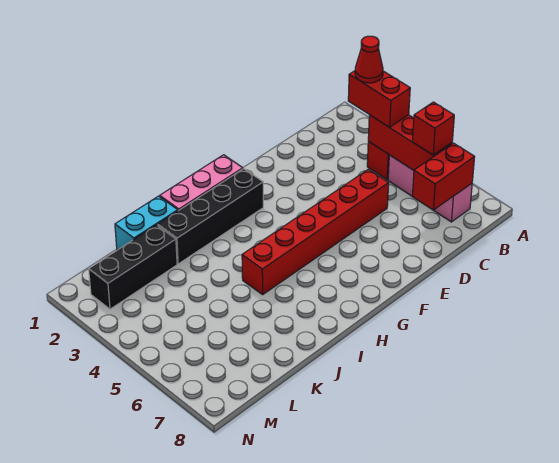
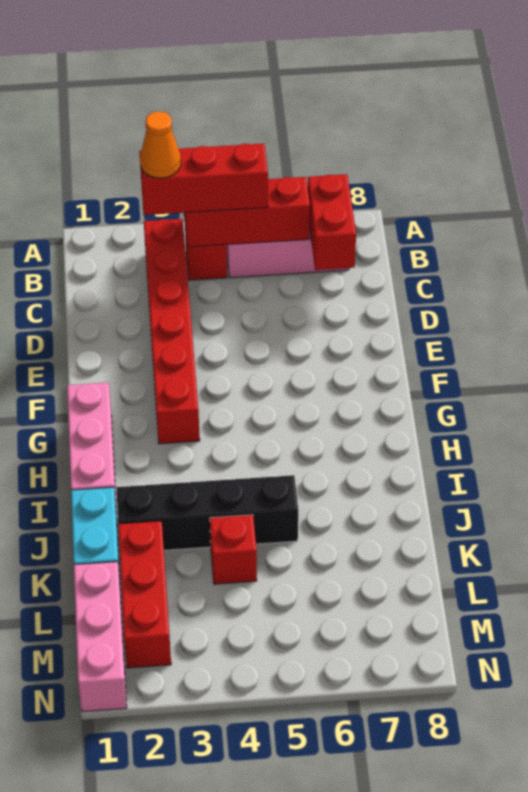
red brick B3:B4 level 3 -> red brick B3:B5 level 3
red cone B3 level 4 -> orange cone B3 level 4
red brick B6 level 3 -> red brick K4 level 1
red brick D5:I5 level 1 -> red brick B3:G3 level 1
black brick G2:J2 level 1 -> black brick J2:J5 level 1
black brick K2:M2 level 1 -> red brick K2:M2 level 1
none -> pink brick L1:N1 level 1

